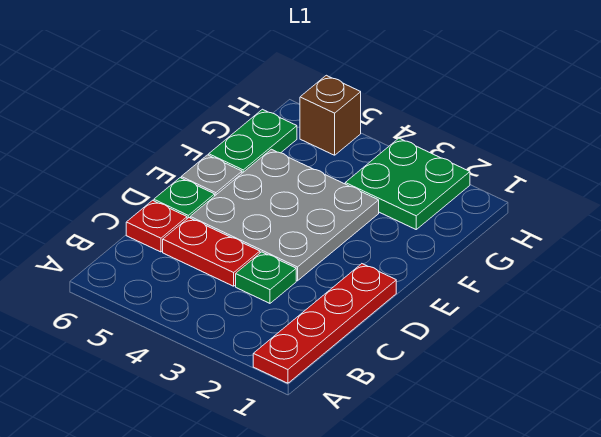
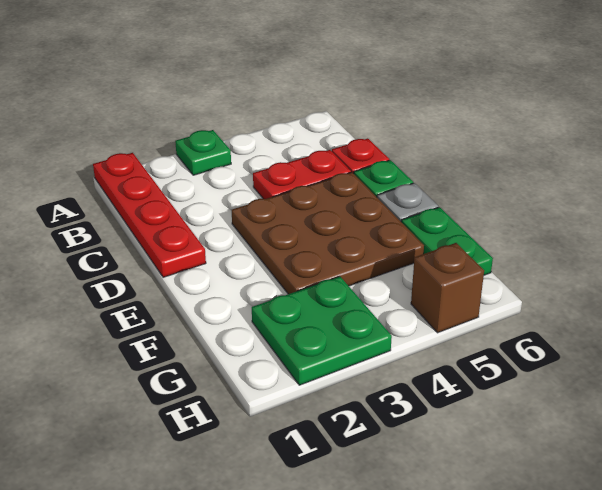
green plate C3 level 1 -> green plate A3 level 1
grey plate D3:F5 level 1 -> brown plate D3:F5 level 1

